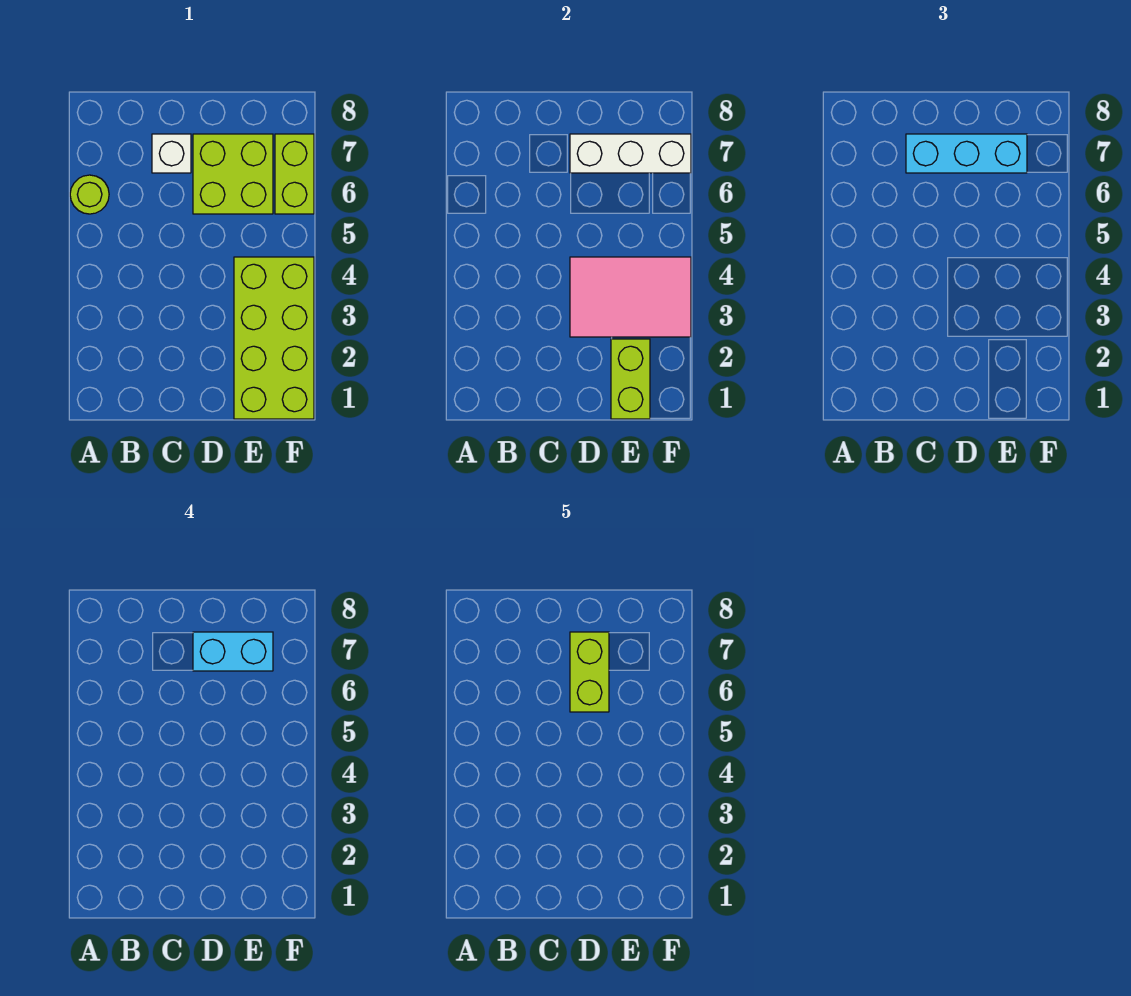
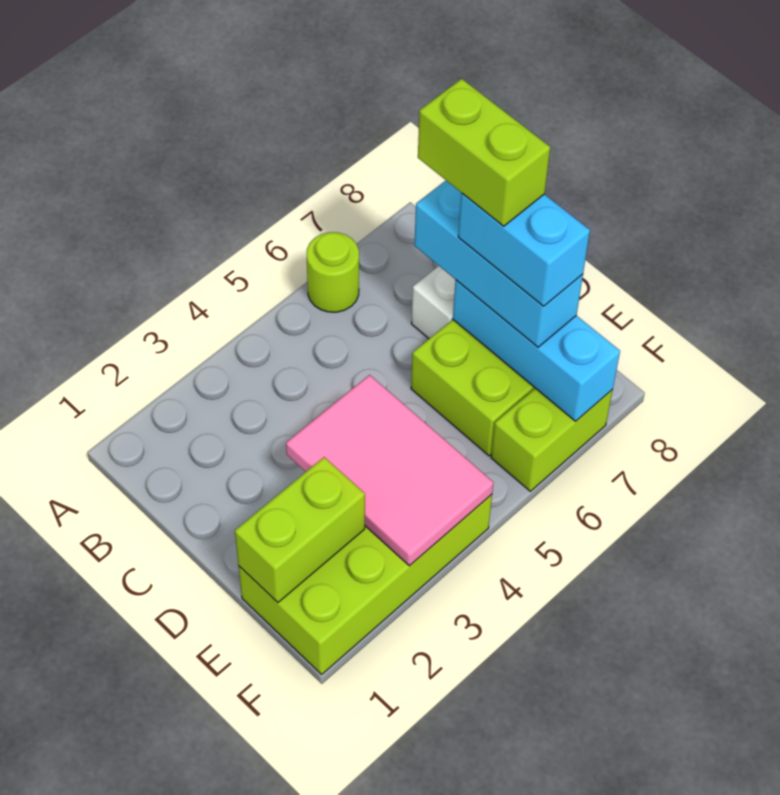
lime brick D6:D7 level 5 -> lime brick C7:D7 level 5
white brick D7:F7 level 2 -> cyan brick D7:F7 level 2

